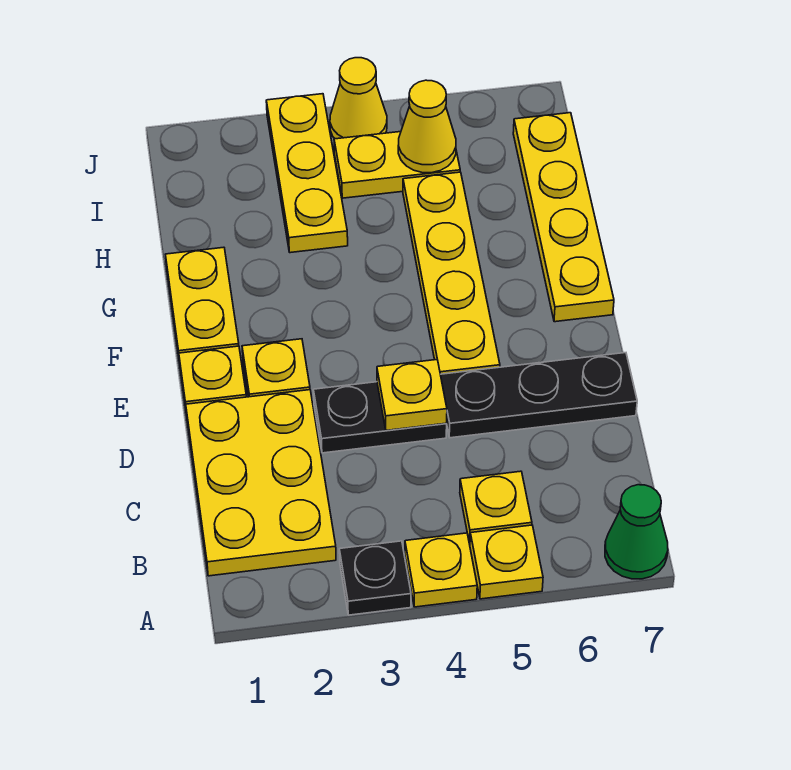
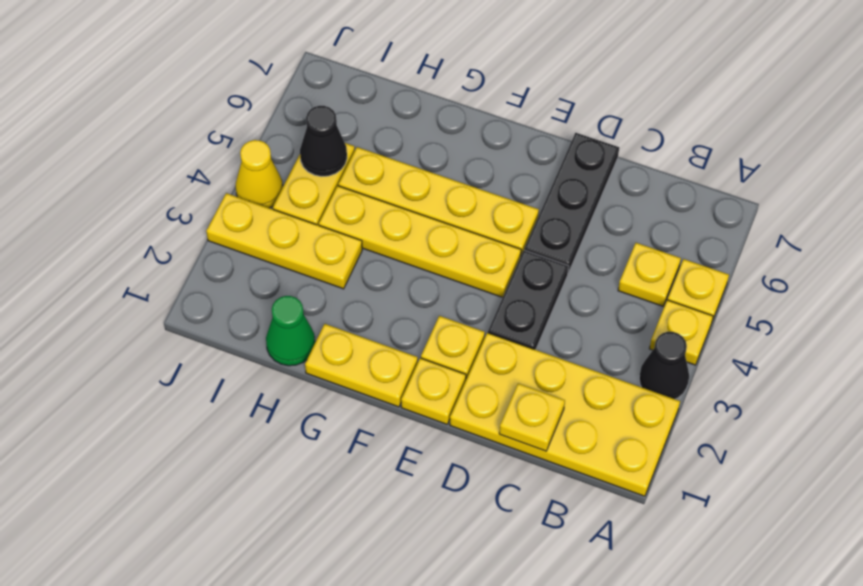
black plate A3 level 1 -> black cone A3 level 1
green cone A7 level 1 -> green cone H1 level 1
yellow plate B1:D2 level 1 -> yellow plate A1:D2 level 1
yellow plate D4 level 2 -> yellow plate C1 level 2
yellow plate F7:I7 level 1 -> yellow plate E4:H4 level 1
yellow cone I5 level 2 -> black cone I5 level 2

